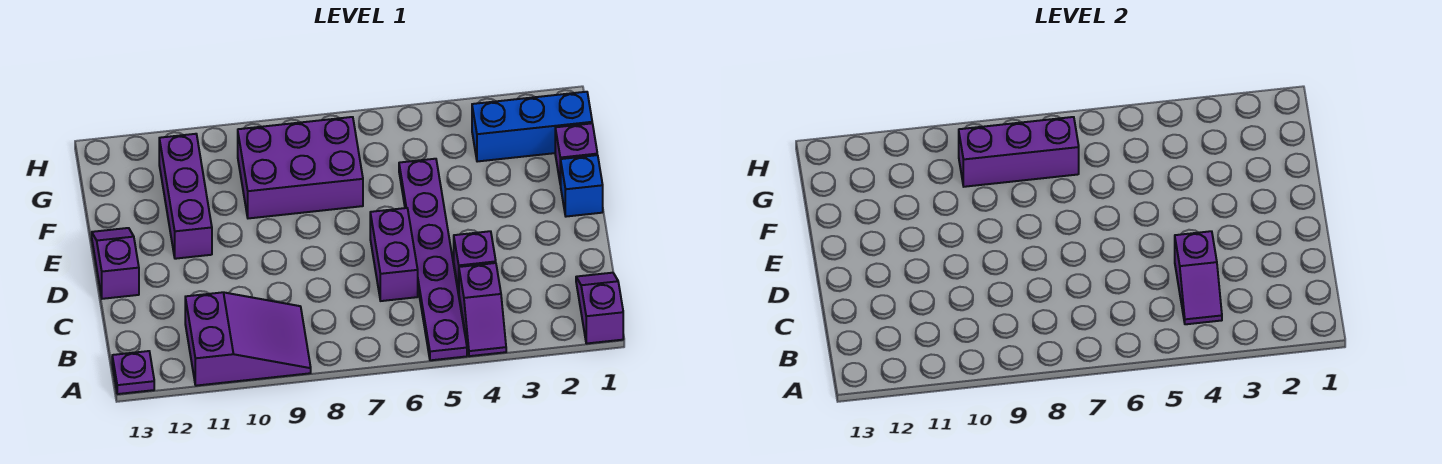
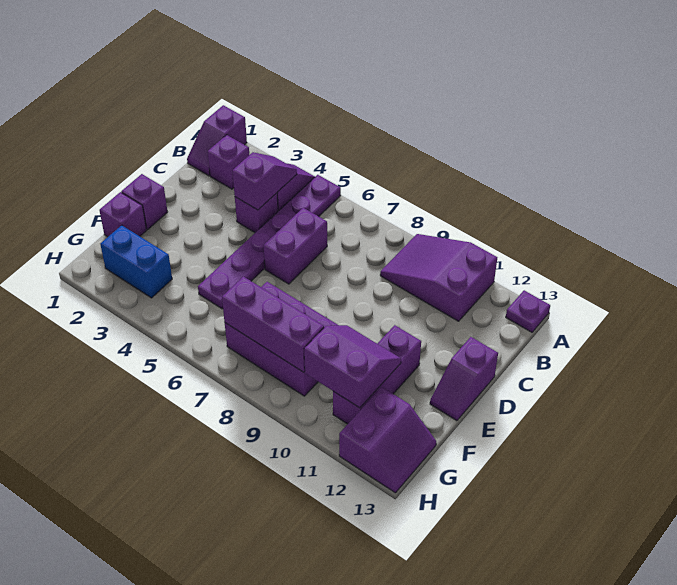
none -> purple brick B2 level 1
blue brick E1 level 1 -> purple brick E1 level 1
none -> purple slope F10:G11 level 2 top G
blue brick G1:G3 level 1 -> blue brick G2:G3 level 1
none -> purple slope G12:H13 level 1 top 12

